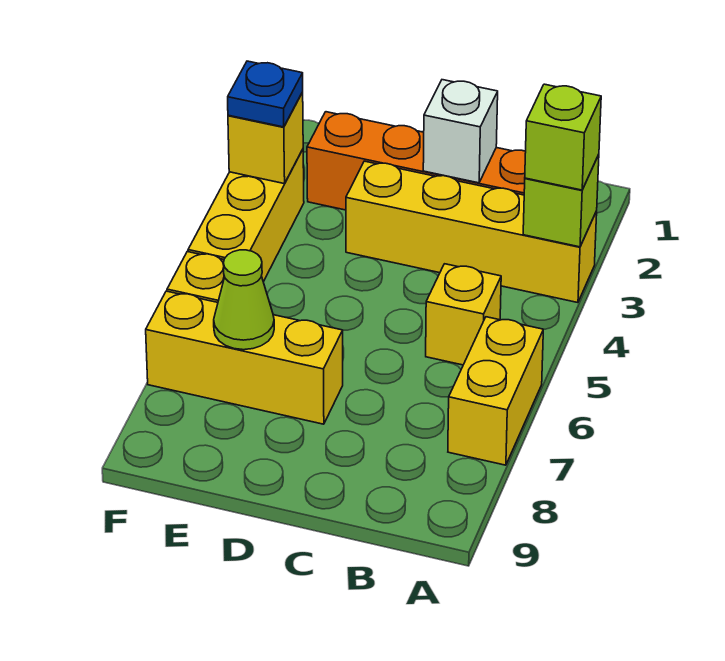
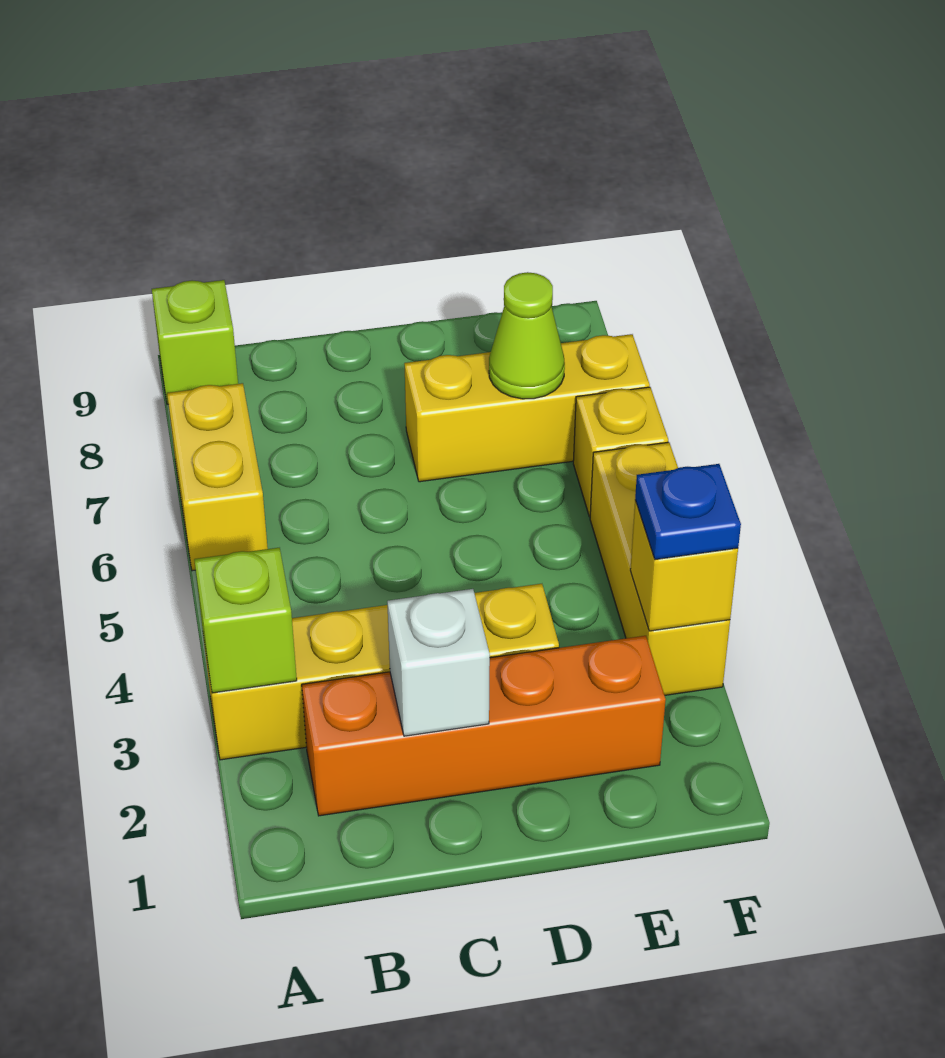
lime brick A3 level 3 -> lime brick A9 level 1
yellow brick B5 level 1 -> none

